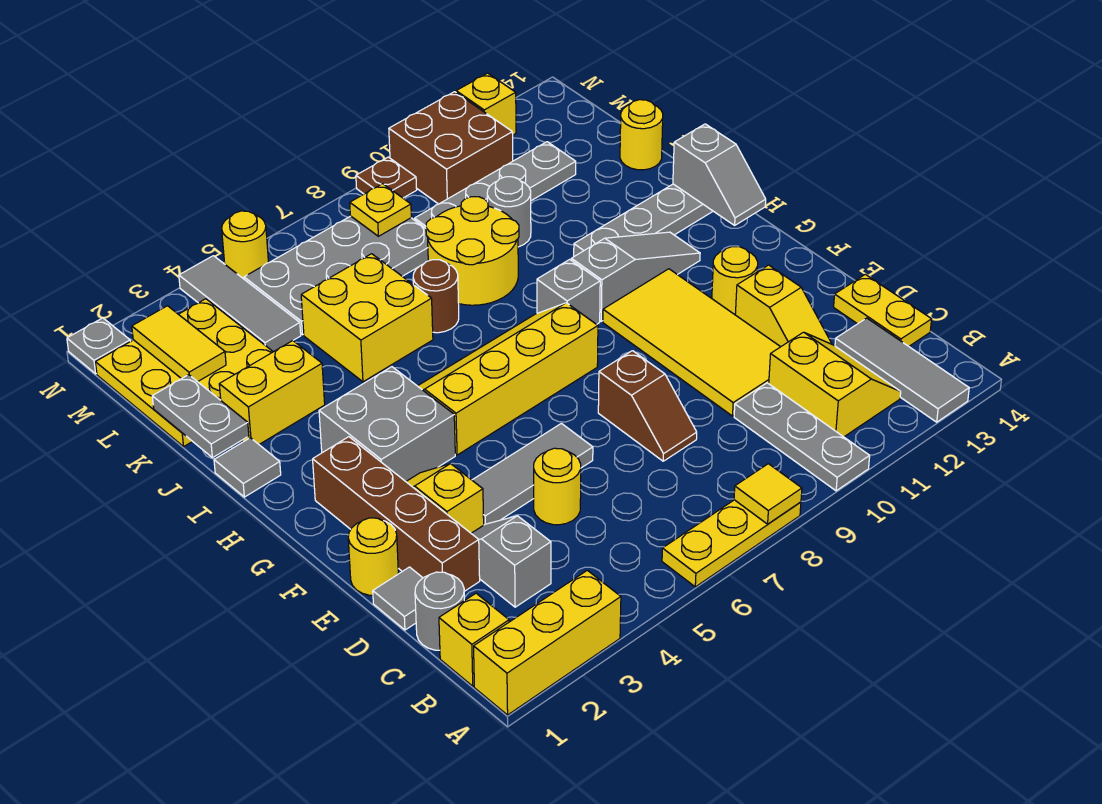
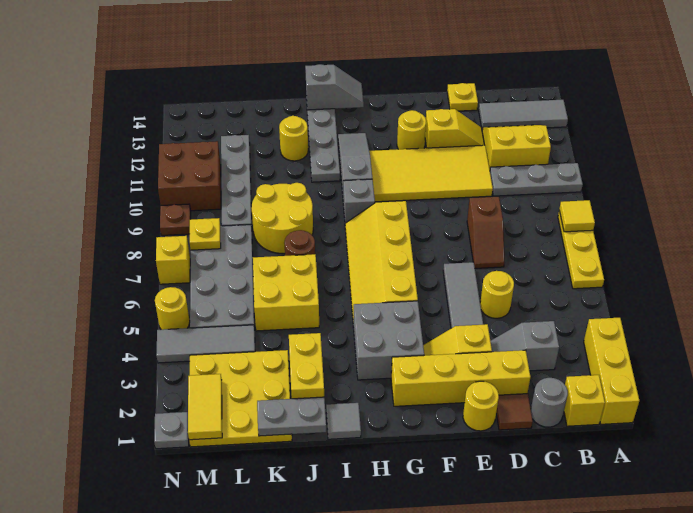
yellow plate C14:D14 level 1 -> yellow plate D14 level 1
grey tile D1 level 1 -> brown tile D1 level 1
brown brick D2:G2 level 1 -> yellow brick D2:G2 level 1
brown slope D8:E8 level 1 top E -> brown slope D7:D8 level 1 top 8
grey round brick K10 level 1 -> none
yellow round brick K14 level 1 -> yellow round brick J12 level 1
yellow tile L2:M2 level 2 -> yellow tile M1:M2 level 2
yellow brick N12 level 1 -> yellow brick N7 level 1

